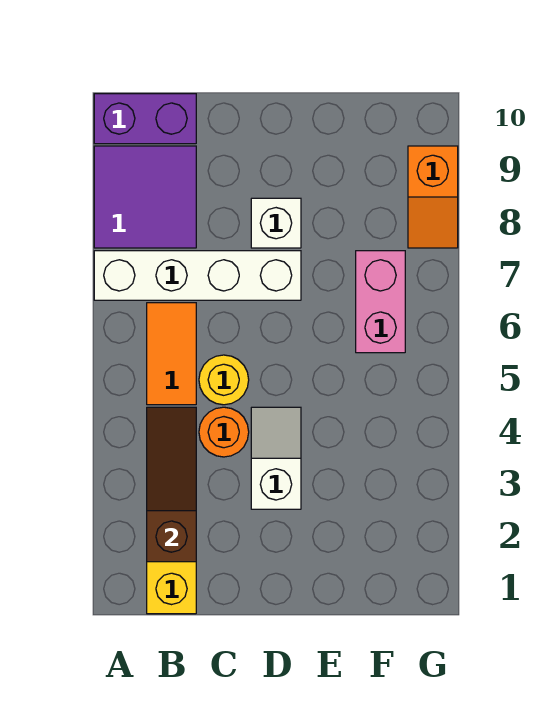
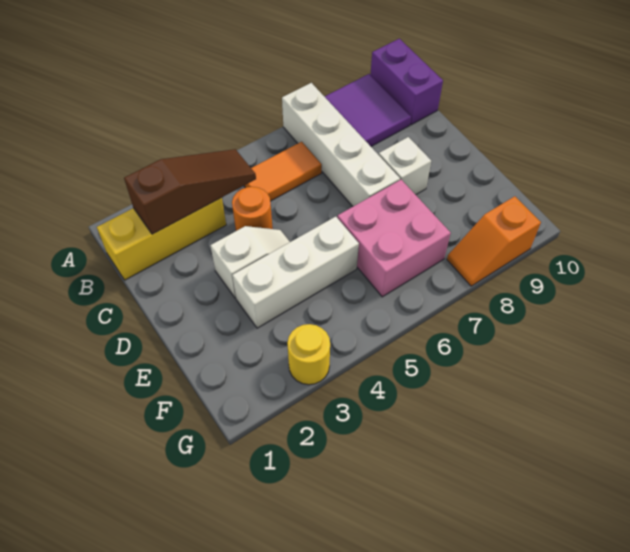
yellow round brick C5 level 1 -> yellow round brick G3 level 1
none -> white brick E3:E5 level 1
pink brick F6:F7 level 1 -> pink brick E6:F7 level 1

